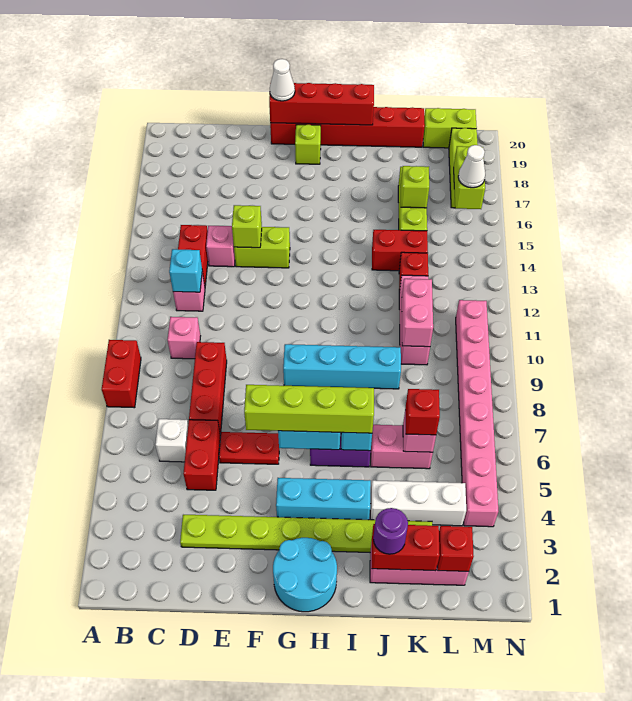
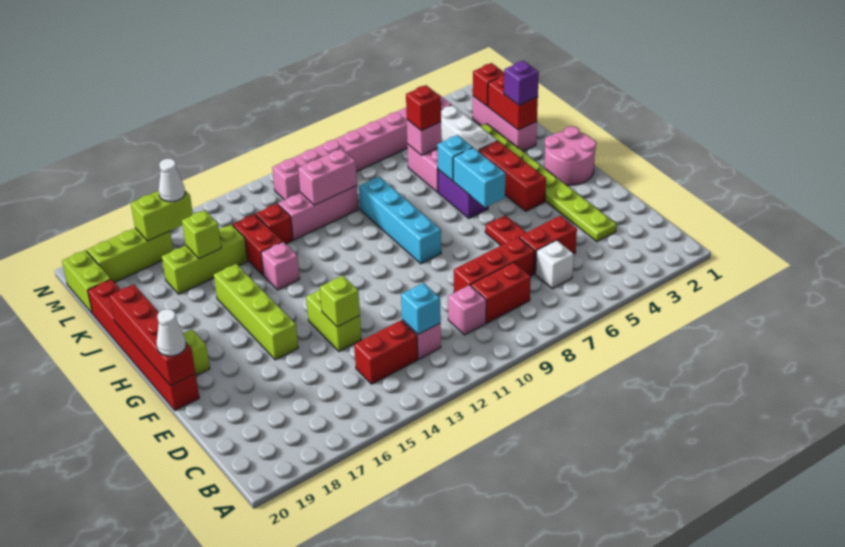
red brick A8:A9 level 1 -> red brick C8:C9 level 1
pink brick D14 level 1 -> pink brick I14 level 1
lime brick F6:I6 level 3 -> lime brick F16:I16 level 1
cyan round brick G1:H2 level 1 -> pink round brick G1:H2 level 1
cyan brick G4:I4 level 1 -> red brick G4:I4 level 1
purple round brick J2 level 3 -> purple brick J2 level 3

